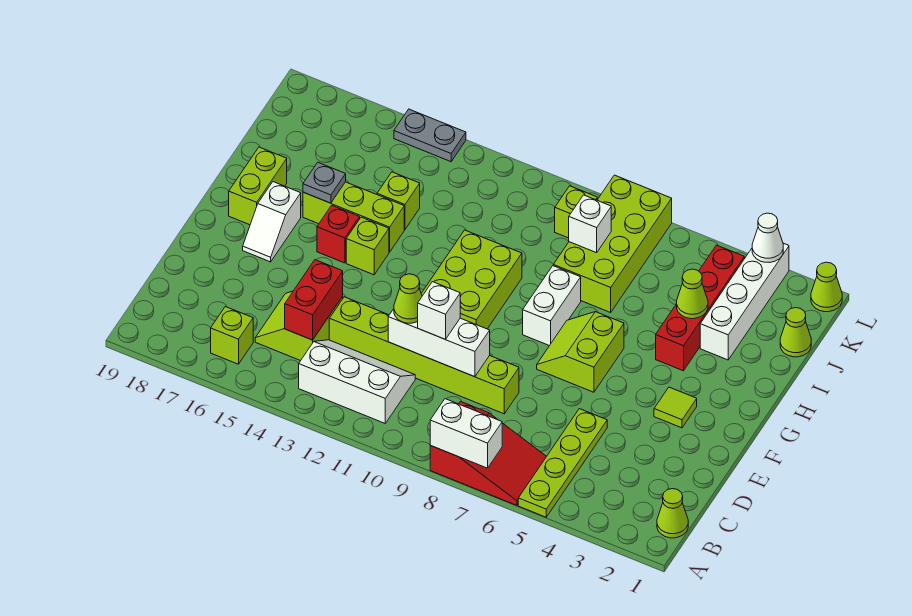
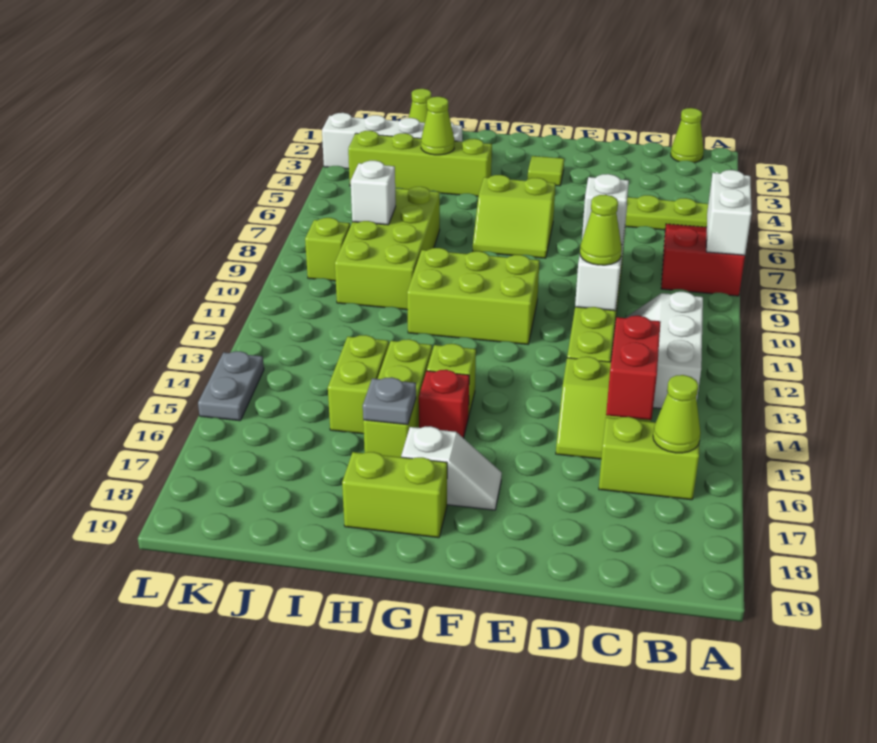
lime brick B16 level 1 -> lime brick B16:C16 level 1
red brick C14:D14 level 2 -> red brick C14:C15 level 2
white brick G8:H8 level 1 -> none
red brick H4:K4 level 1 -> lime brick H4:K4 level 1
lime brick I7:L8 level 1 -> lime brick I7:J10 level 1
lime brick I14 level 1 -> lime brick I14:I15 level 1
lime cone L1 level 1 -> lime cone B16 level 2
white cone L3 level 2 -> none

